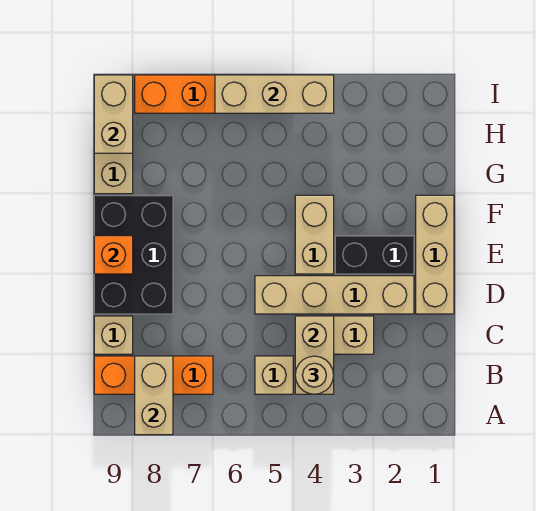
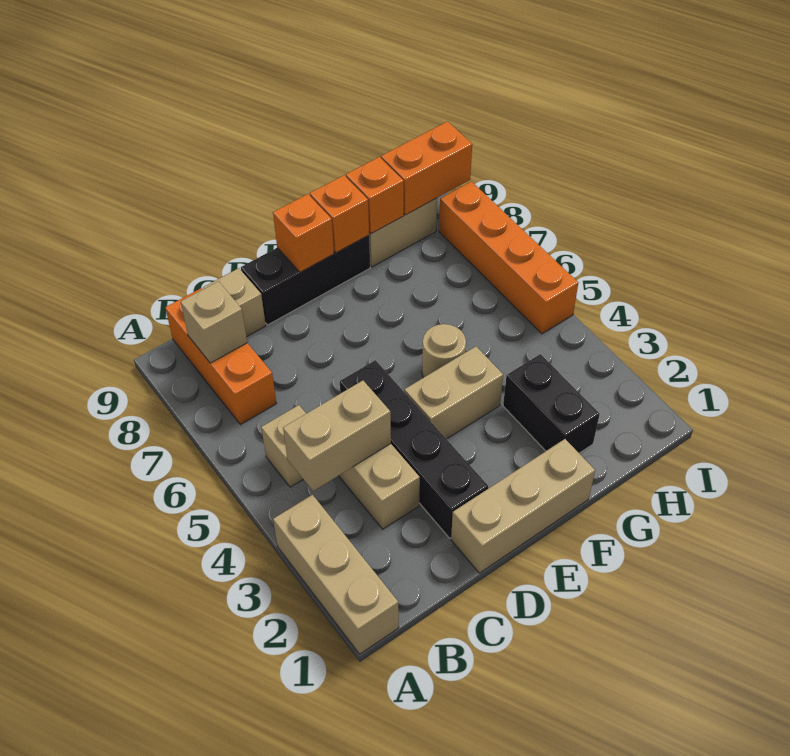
tan brick A8:B8 level 2 -> tan brick B8 level 2
tan round brick B4 level 3 -> tan round brick F5 level 1
tan brick D2:D5 level 1 -> black brick D2:D5 level 1
black brick D8:F9 level 1 -> black brick D9:F9 level 1
black brick E2:E3 level 1 -> black brick G2:G3 level 1
none -> orange brick F9 level 2
none -> orange brick G9 level 2
tan brick H9:I9 level 2 -> orange brick H9:I9 level 2
tan brick I4:I6 level 2 -> tan brick A1:A3 level 1

